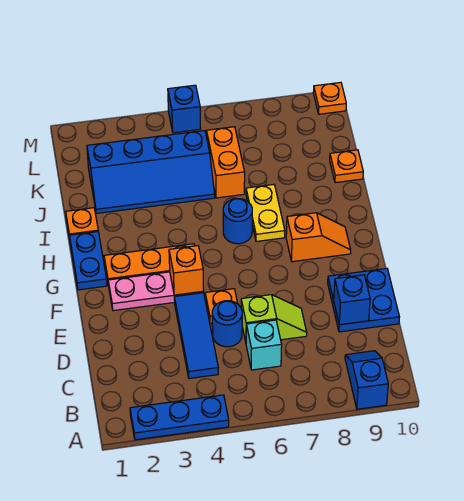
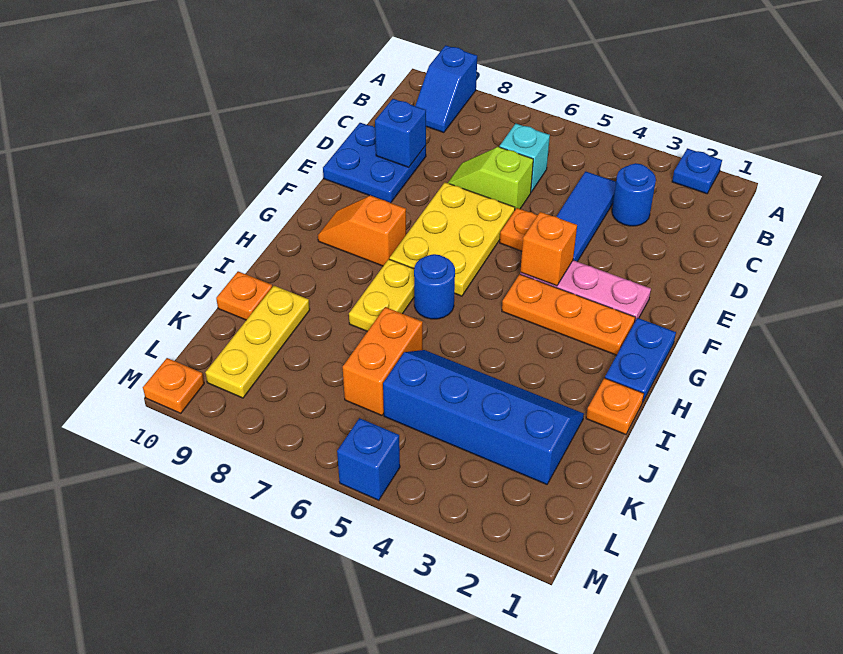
blue plate A2:A4 level 1 -> blue plate A2 level 1
blue round brick D5 level 1 -> blue round brick C3 level 1
none -> yellow plate E6:G7 level 1
none -> yellow plate J9:L9 level 1

